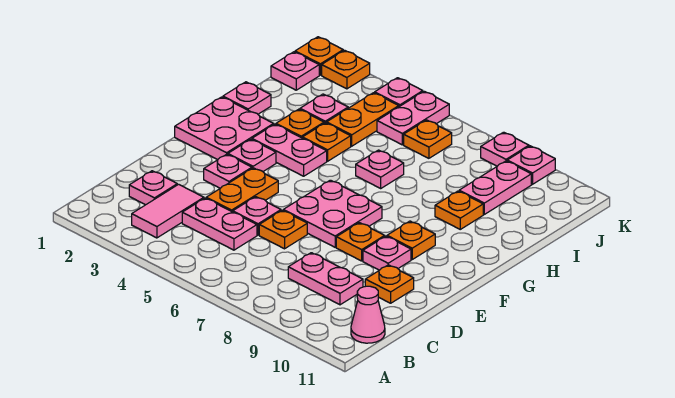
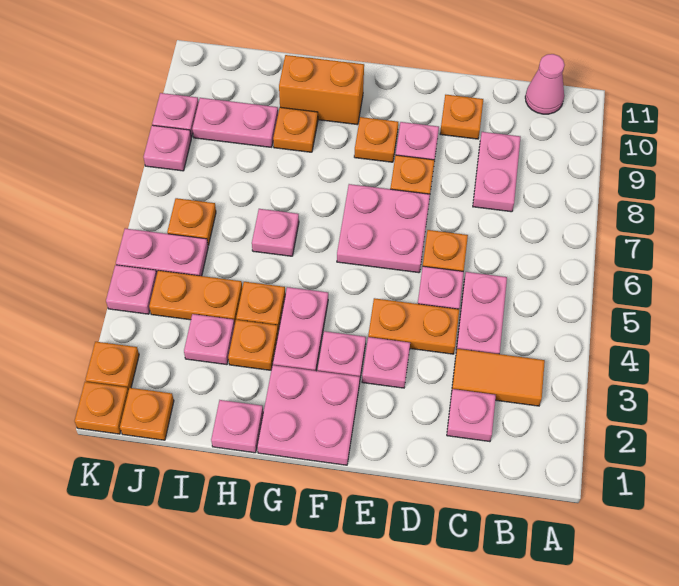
pink tile B3:C3 level 1 -> orange tile B3:C3 level 1
none -> orange brick G10:H10 level 1
pink plate J1 level 1 -> orange plate J1 level 1

